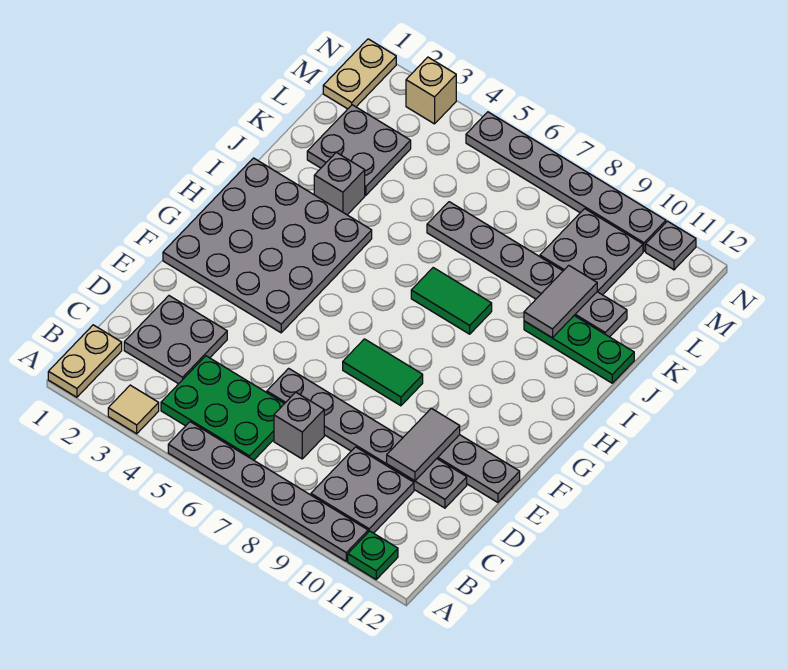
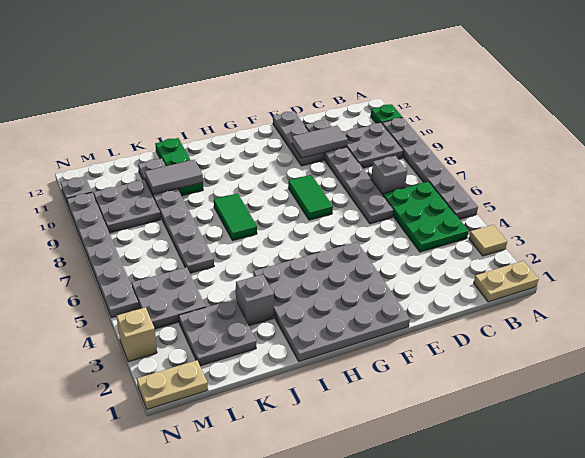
grey plate C2:D3 level 1 -> grey plate L4:M5 level 1

